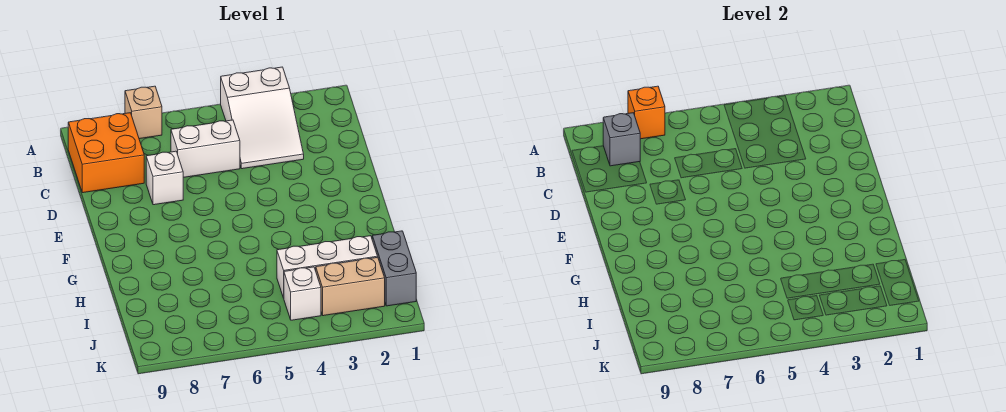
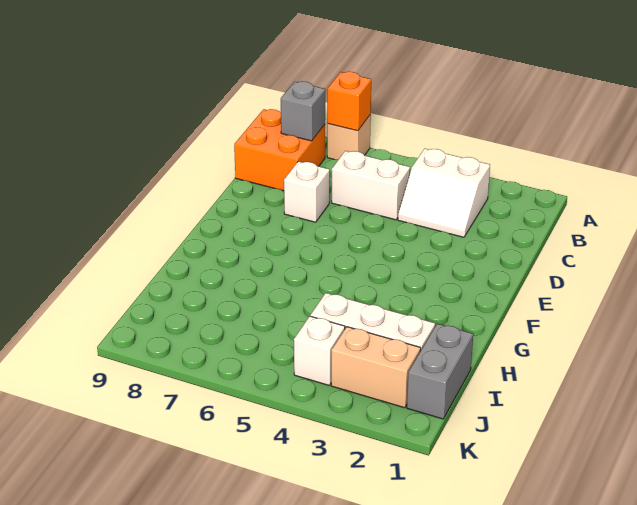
white slope A3:C4 level 1 top A -> white slope B3:C4 level 1 top B

